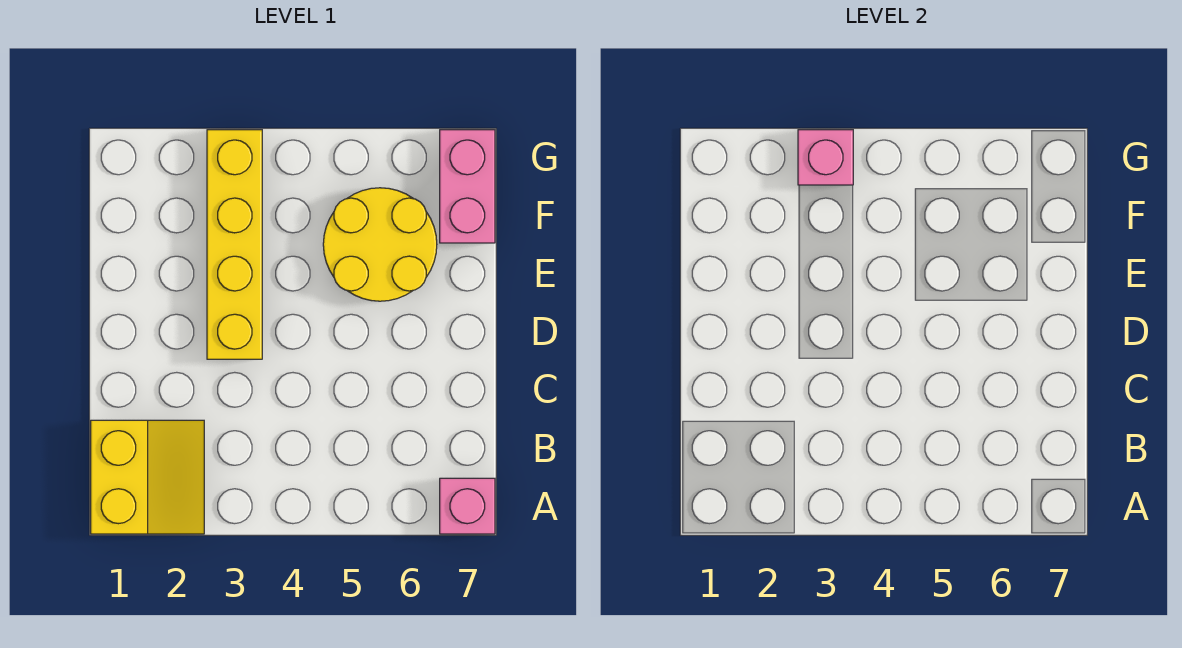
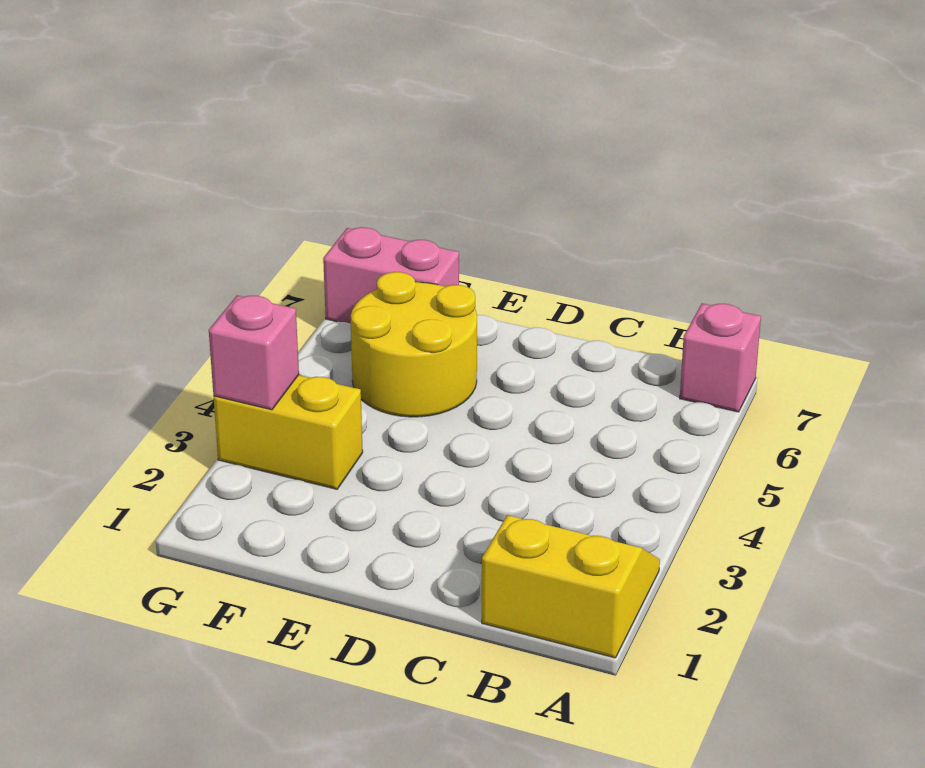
yellow brick D3:G3 level 1 -> yellow brick F3:G3 level 1

